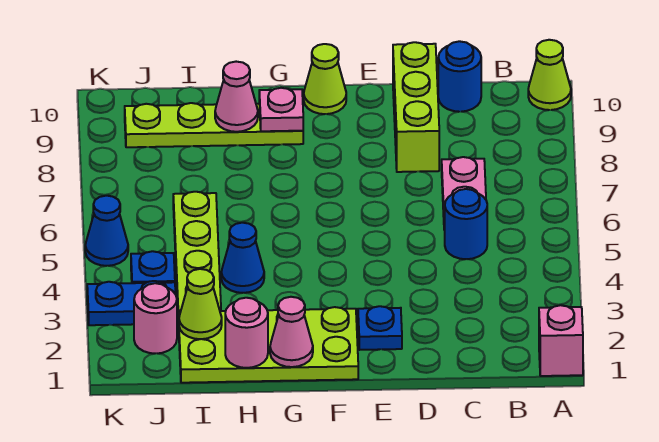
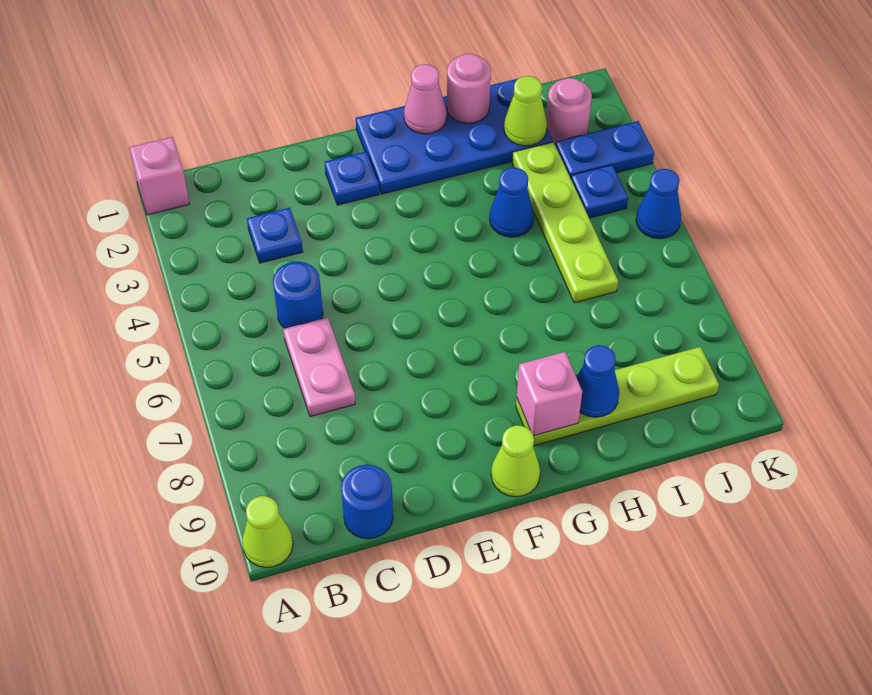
none -> blue plate C3 level 1
lime brick D8:D10 level 1 -> none
lime plate F1:I2 level 1 -> blue plate F1:I2 level 1
pink plate G9 level 2 -> pink brick G9 level 2
pink cone H9 level 2 -> blue cone H9 level 2

